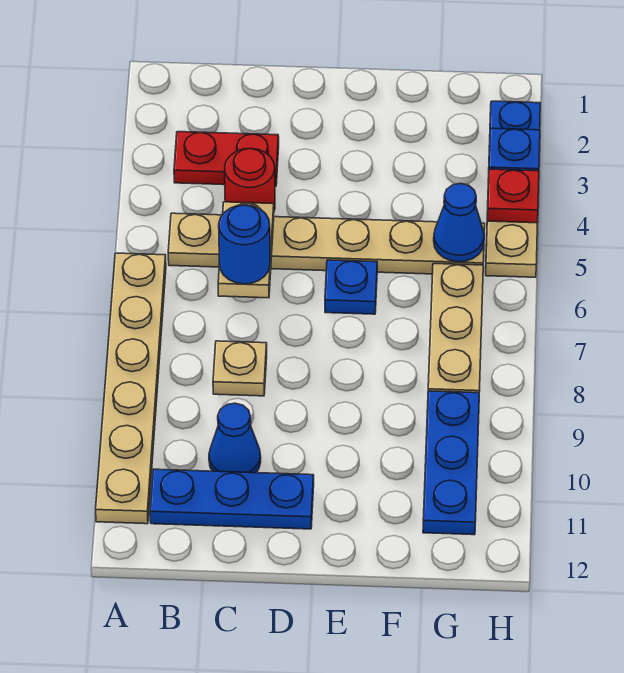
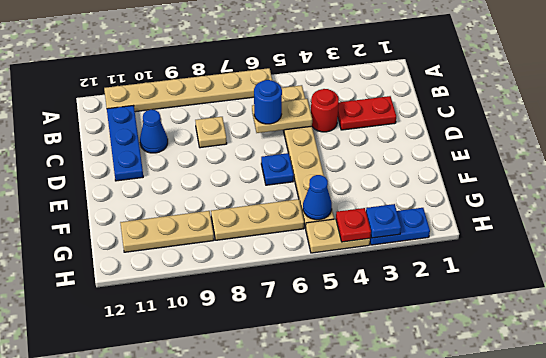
red plate B3:C3 level 1 -> red plate C2:C3 level 1
blue plate G9:G11 level 1 -> tan plate G9:G11 level 1

